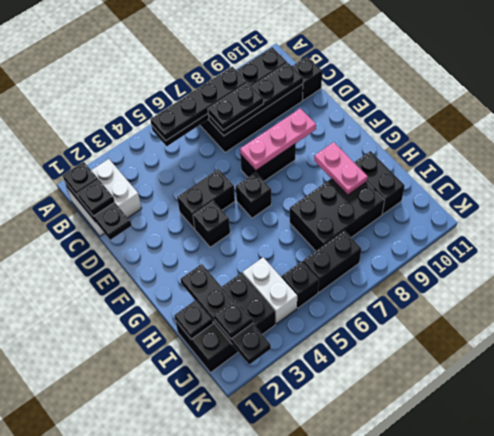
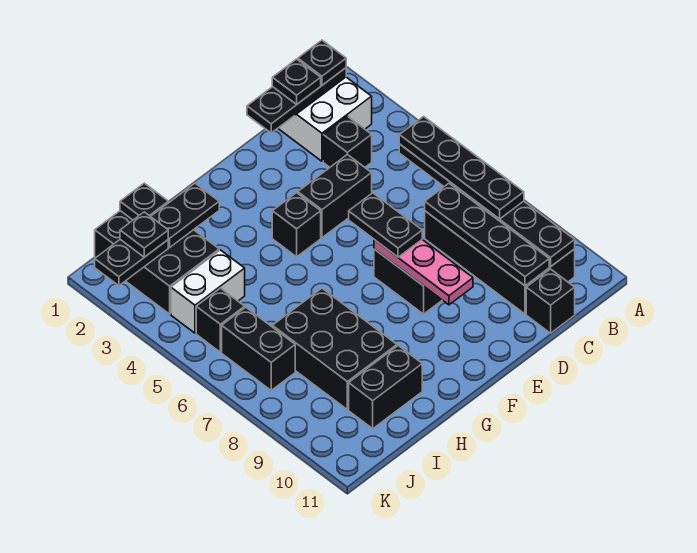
black plate C7:C8 level 3 -> black plate E6:E7 level 3
black brick E4:E5 level 1 -> black brick D4:E4 level 1
black brick F6 level 1 -> black brick C3 level 1
pink plate G9:H9 level 2 -> none

